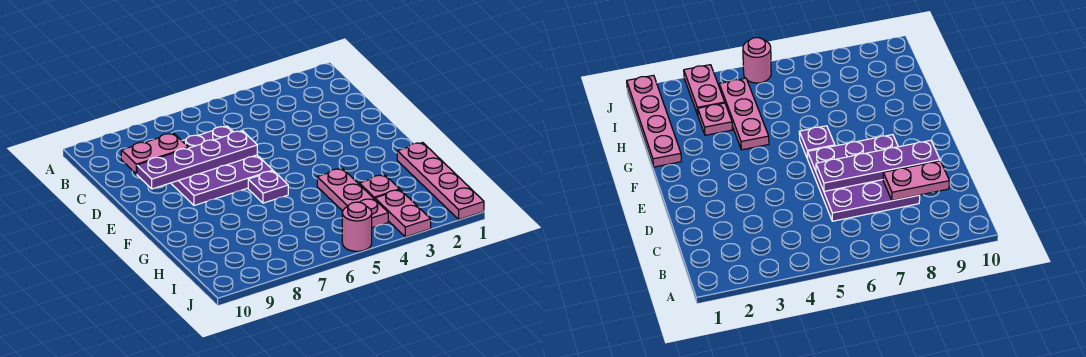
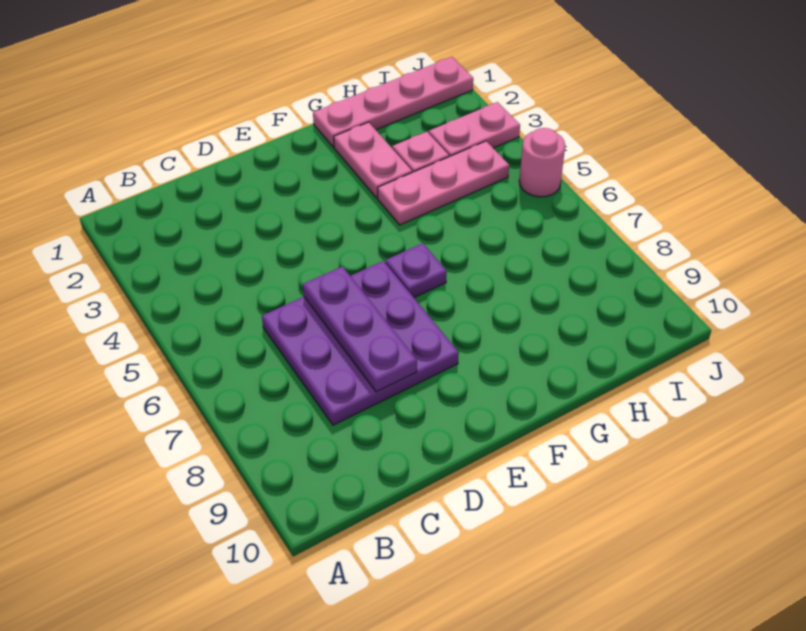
pink plate C8:C9 level 2 -> pink plate G2:G3 level 1
purple plate D6:D9 level 2 -> purple plate D6:D8 level 2

